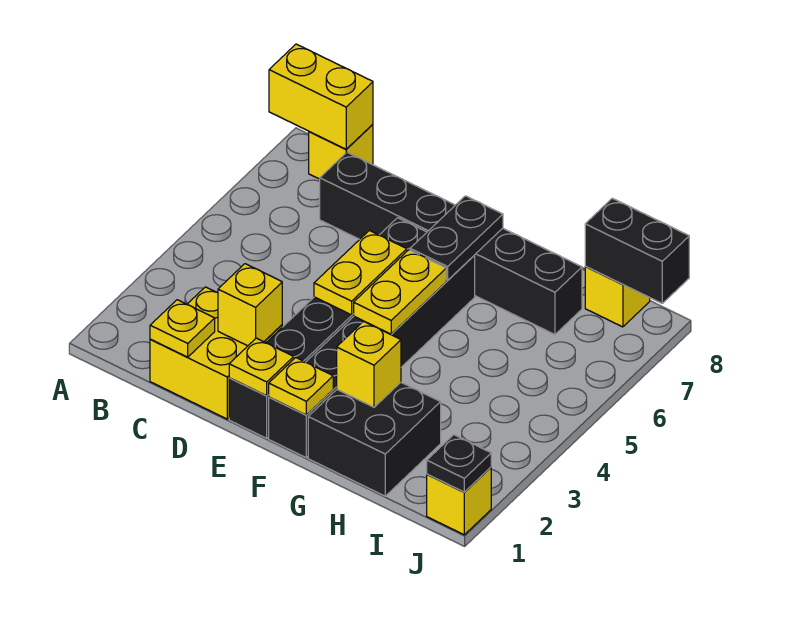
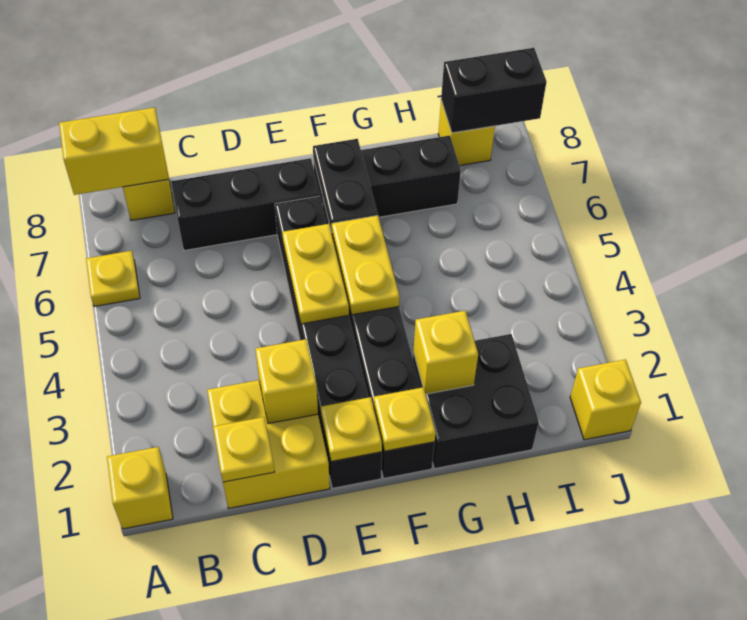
none -> yellow brick A1 level 1
none -> yellow plate A6 level 1
black plate J1 level 2 -> none

